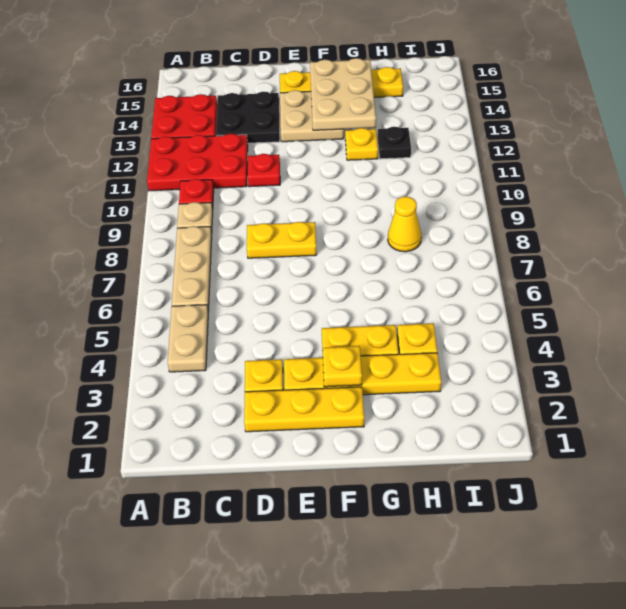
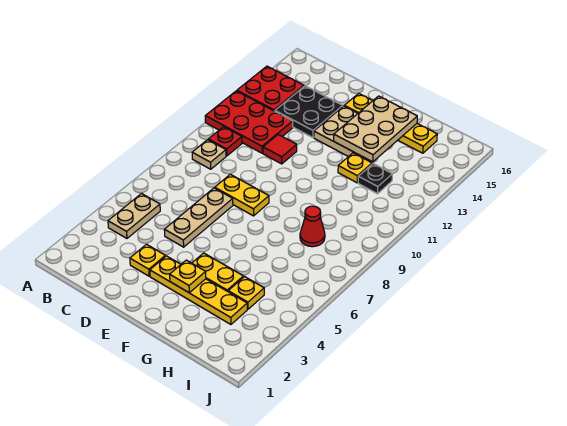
tan plate B6:B8 level 1 -> tan plate D5:D7 level 1
yellow plate D2:F2 level 1 -> none
red plate D11 level 1 -> red tile D11 level 1
yellow cone H8 level 1 -> red cone H8 level 1

